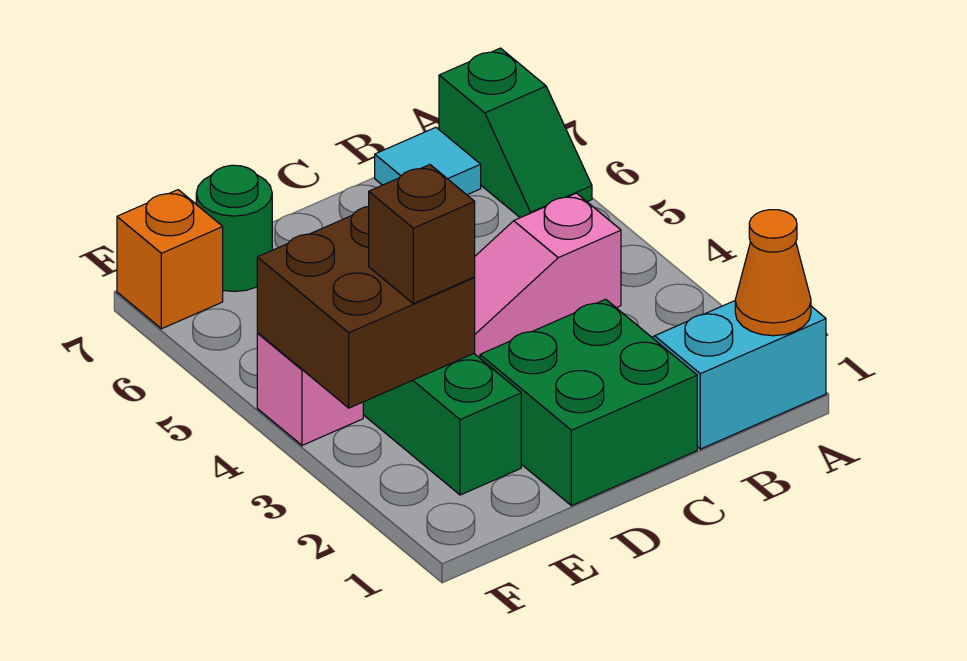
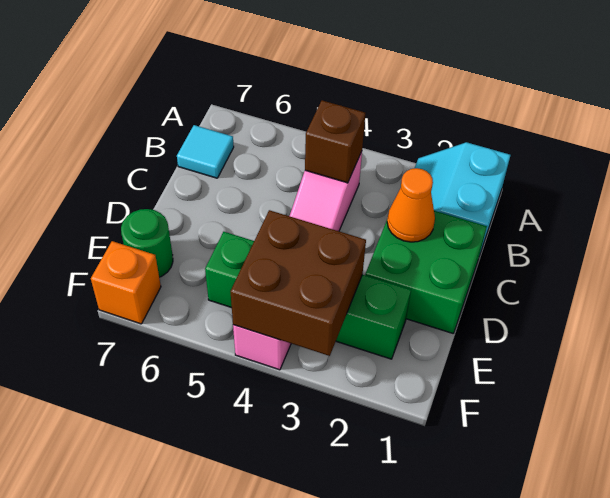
orange cone A1 level 2 -> orange cone C2 level 2
green slope A6:A7 level 1 top 7 -> none
brown brick E3 level 3 -> brown brick B4 level 2

